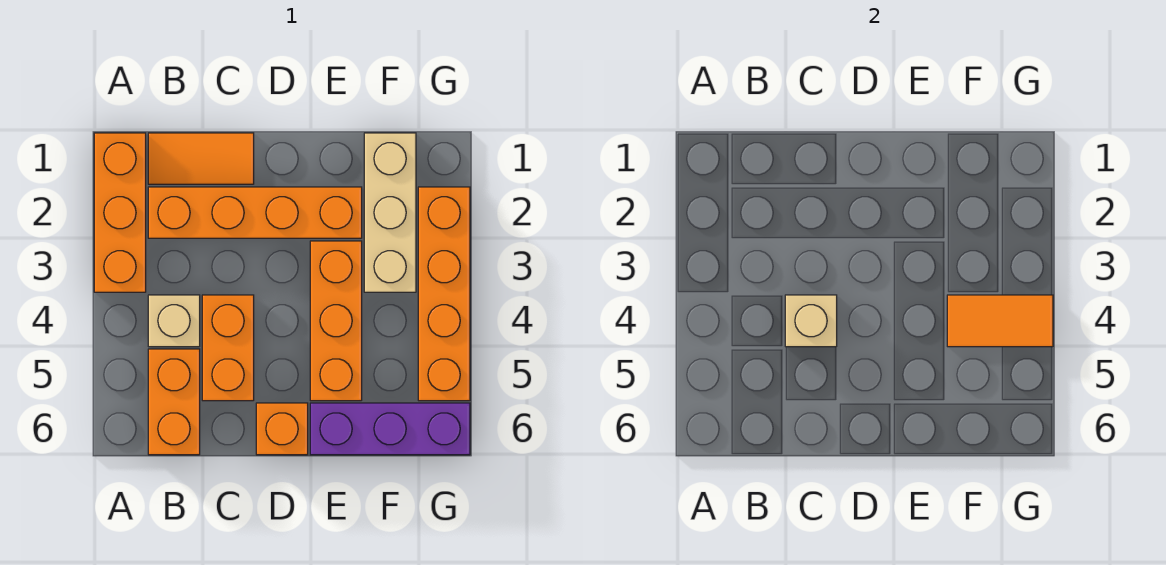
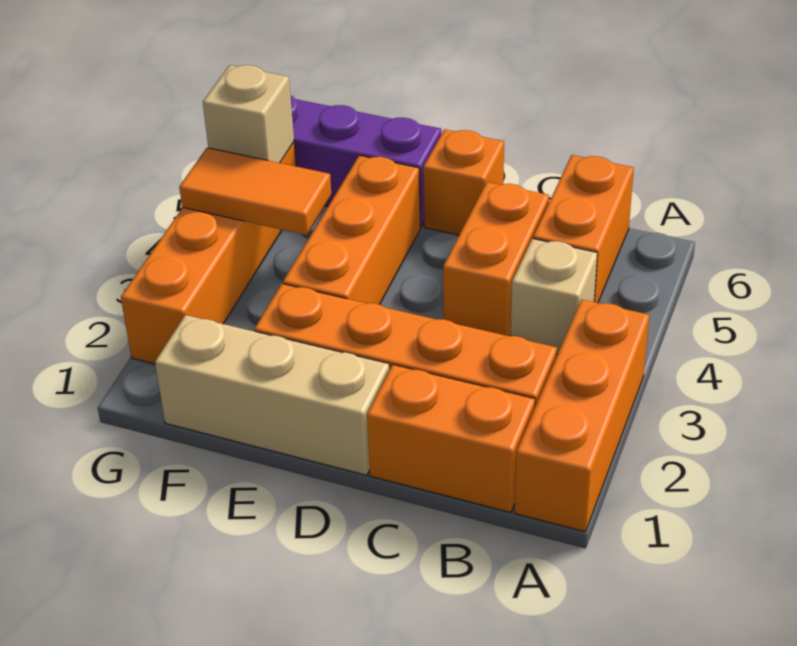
orange tile B1:C1 level 1 -> orange brick B1:C1 level 1
tan brick C4 level 2 -> tan brick G5 level 2
tan brick F1:F3 level 1 -> tan brick D1:F1 level 1

